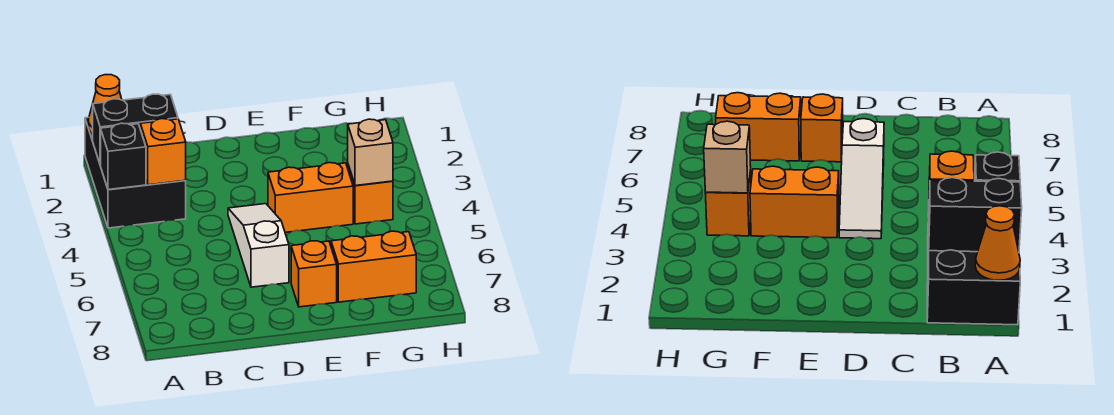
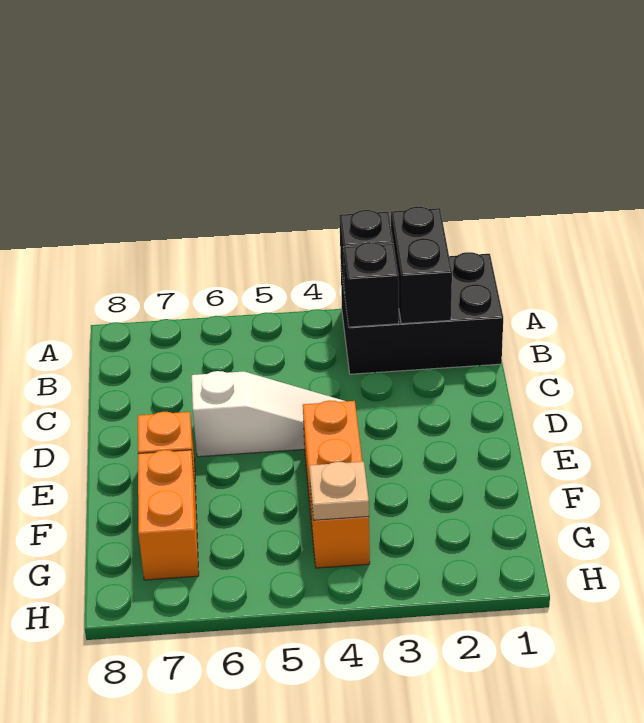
orange cone A1 level 2 -> none
orange brick B3 level 2 -> black brick B3 level 2
tan brick G4 level 2 -> tan plate G4 level 2

